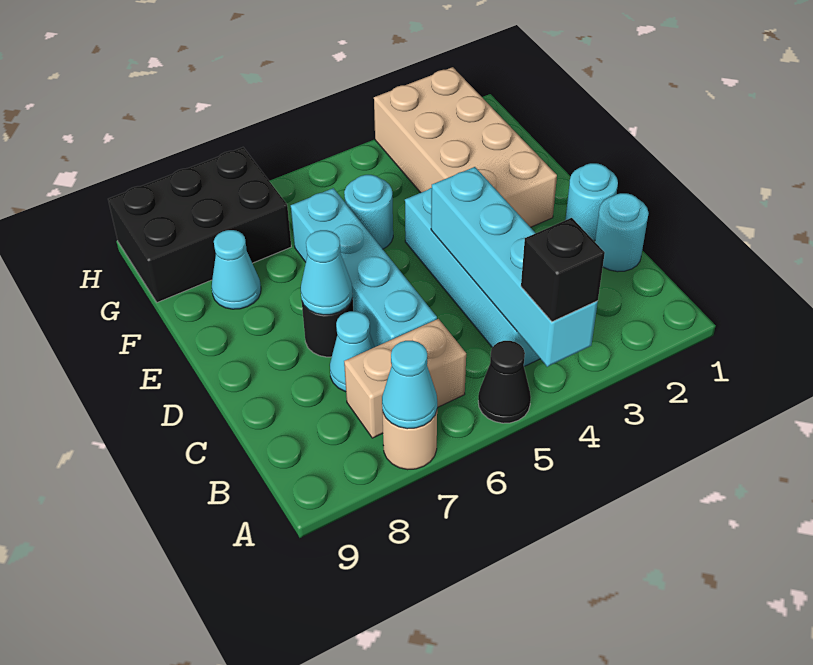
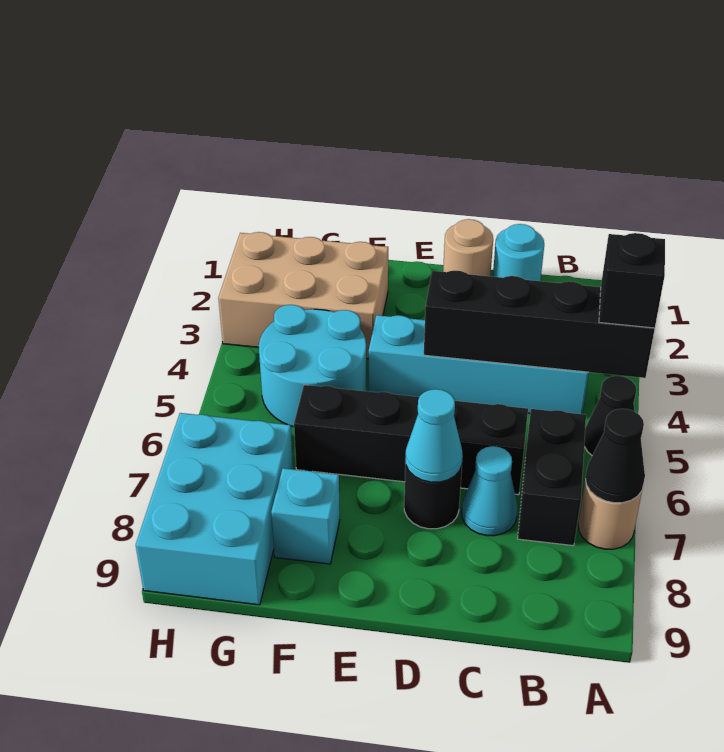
cyan brick A4:D4 level 2 -> black brick A4:D4 level 2
cyan cone A7 level 2 -> black cone A7 level 2
tan brick B6:B7 level 1 -> black brick B6:B7 level 1
cyan brick C6:F6 level 1 -> black brick C6:F6 level 1
cyan round brick D1 level 1 -> tan round brick D1 level 1
tan brick E2:H3 level 1 -> tan brick F2:H3 level 1
cyan round brick F5 level 1 -> cyan round brick F4:G5 level 1
cyan cone F8 level 1 -> cyan brick F8 level 1
black brick G7:H9 level 1 -> cyan brick G7:H9 level 1

